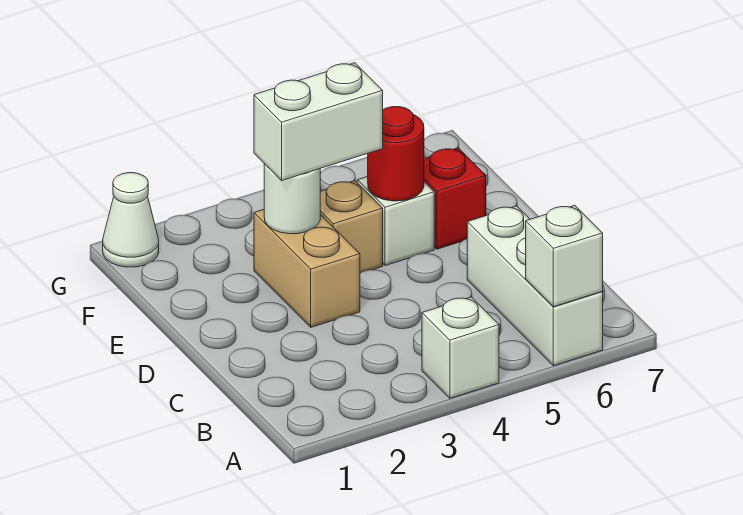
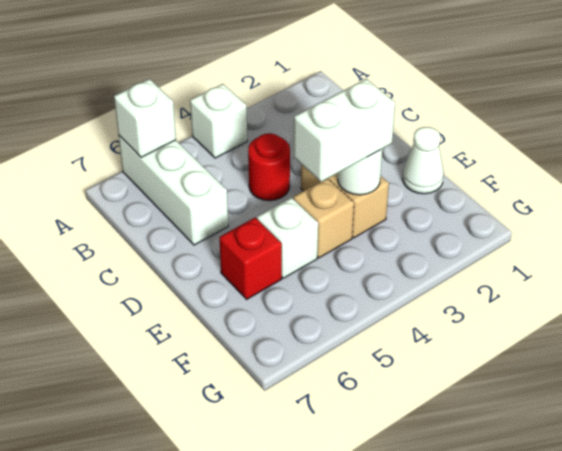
red round brick E5 level 2 -> red round brick C4 level 1
white cone G1 level 1 -> white cone E1 level 1

